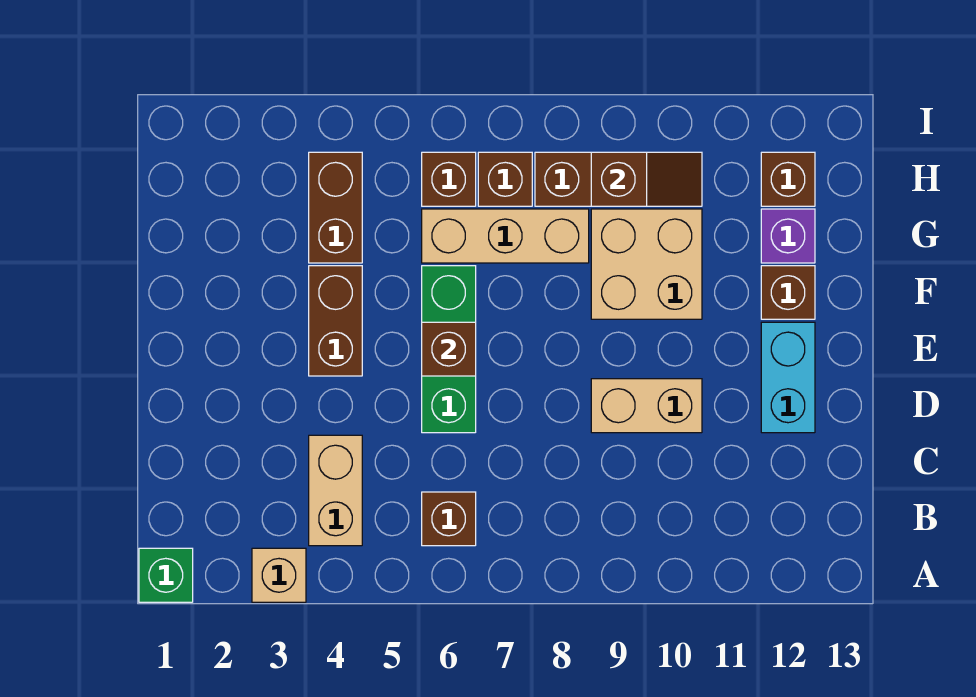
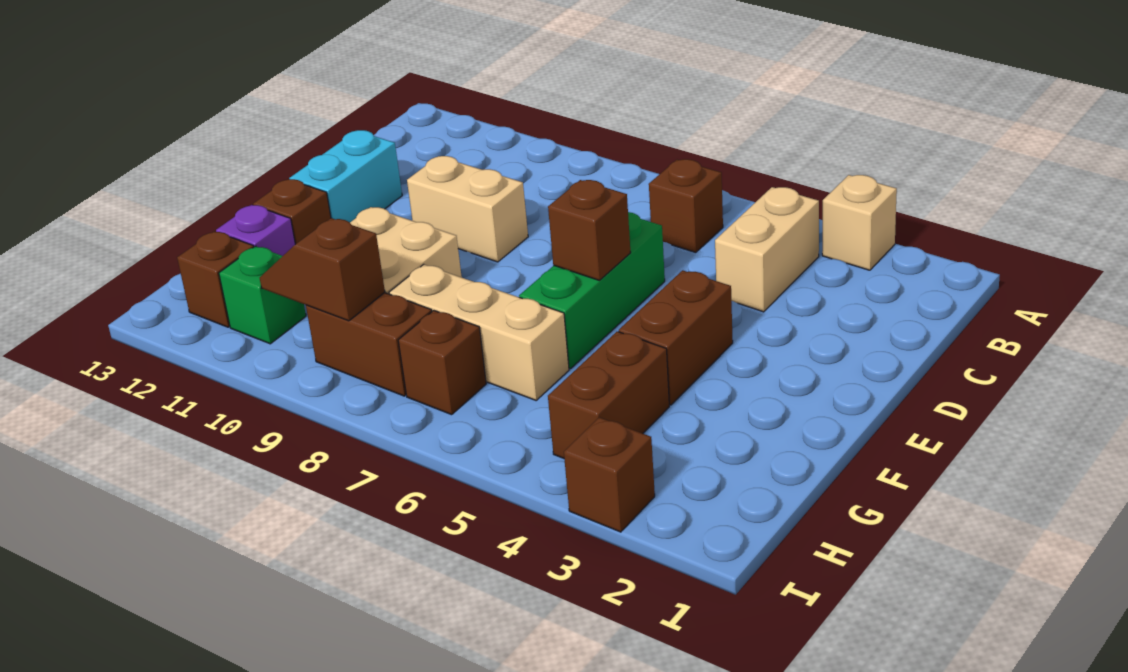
green brick A1 level 1 -> green brick H11 level 1
brown brick H6 level 1 -> brown brick I3 level 1

